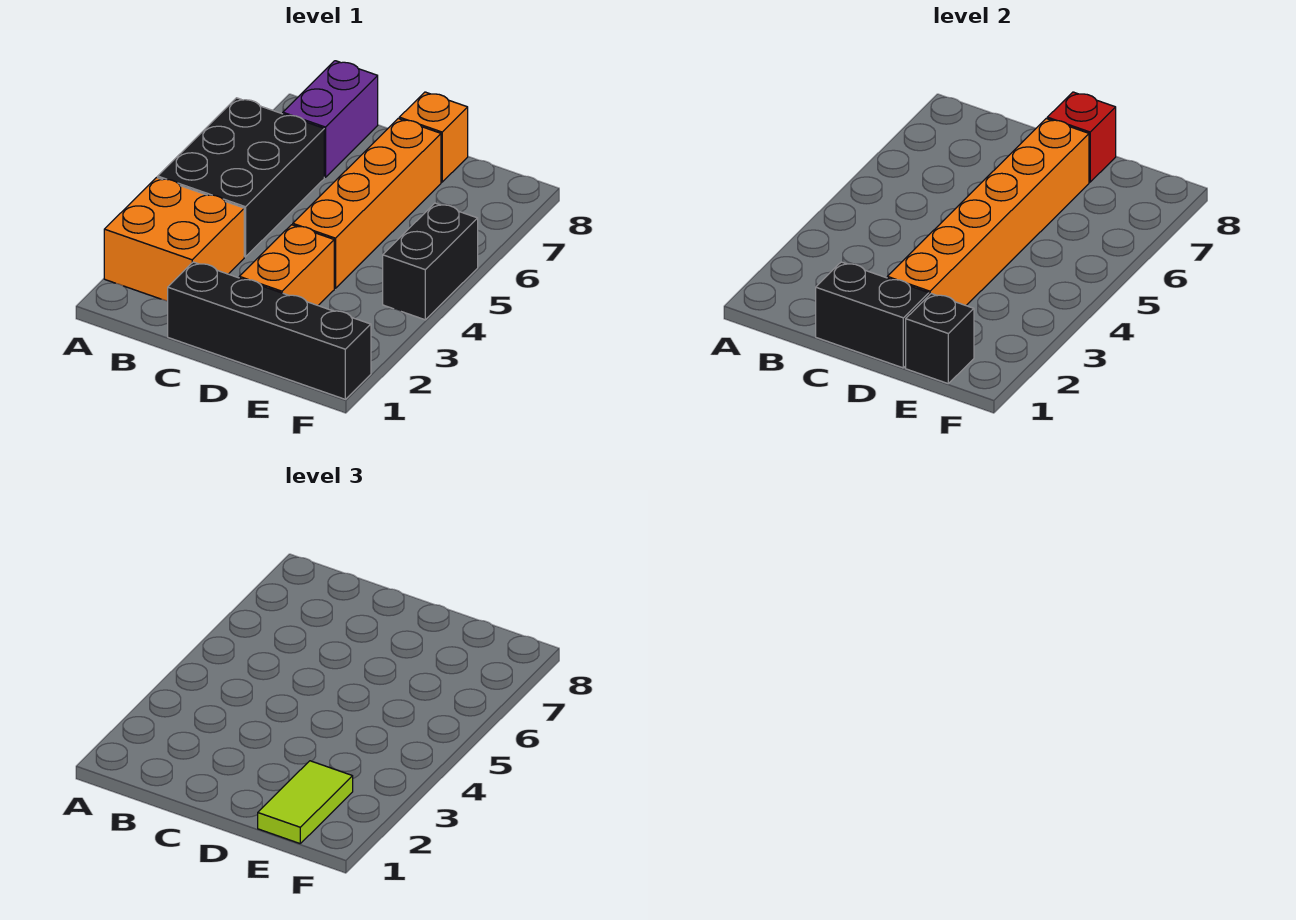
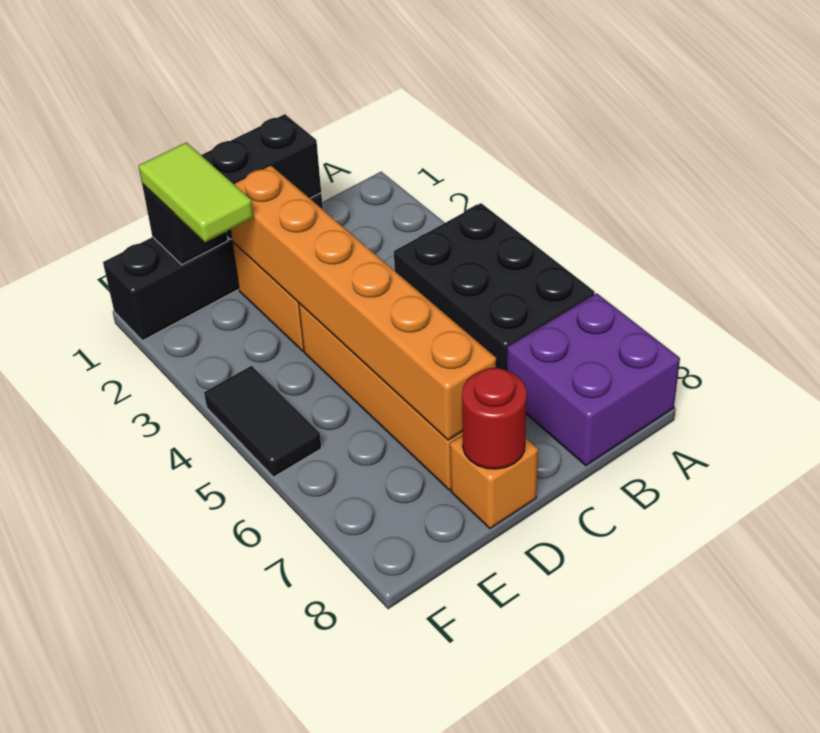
orange brick A2:B3 level 1 -> none
purple brick B7:B8 level 1 -> purple brick A7:B8 level 1
red brick D8 level 2 -> red round brick D8 level 2
black brick F4:F5 level 1 -> black tile F4:F5 level 1

